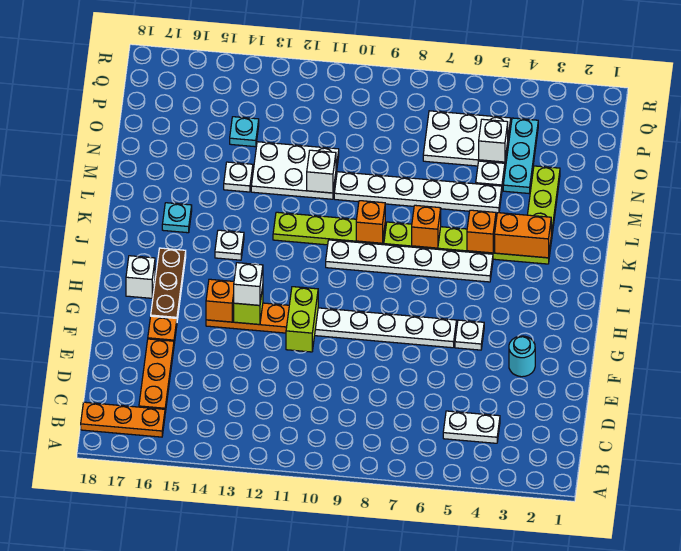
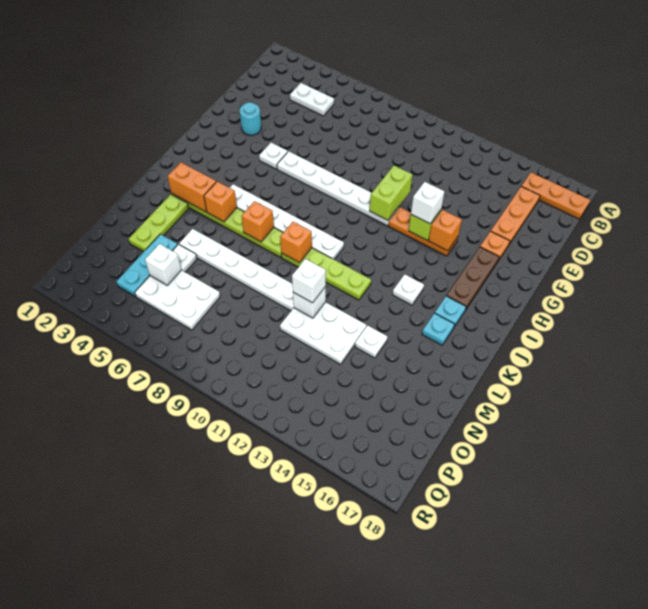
white brick H17 level 1 -> white brick M11 level 3
cyan plate O14 level 1 -> cyan plate J16 level 1

